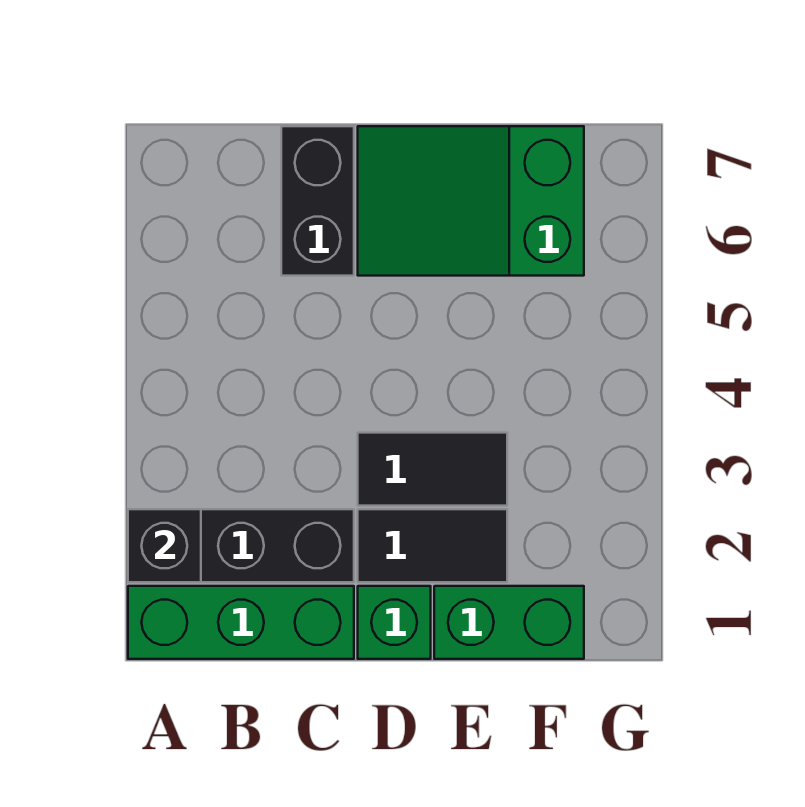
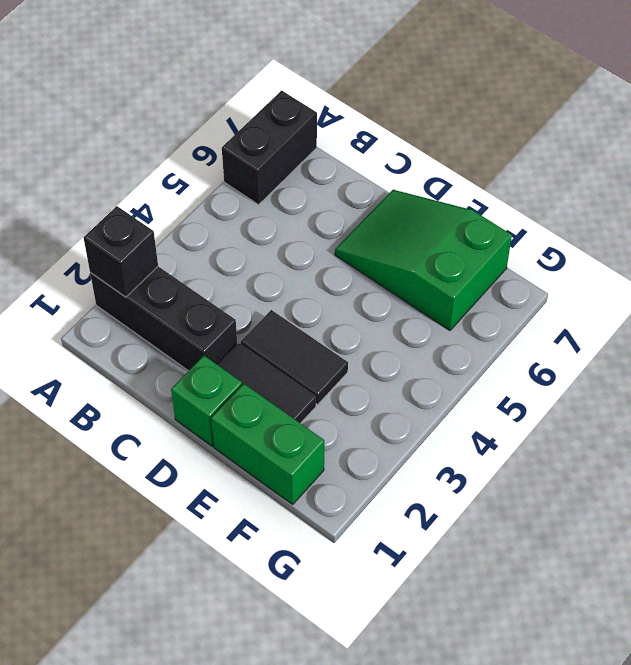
green brick A1:C1 level 1 -> none
black brick C6:C7 level 1 -> black brick A6:A7 level 1

